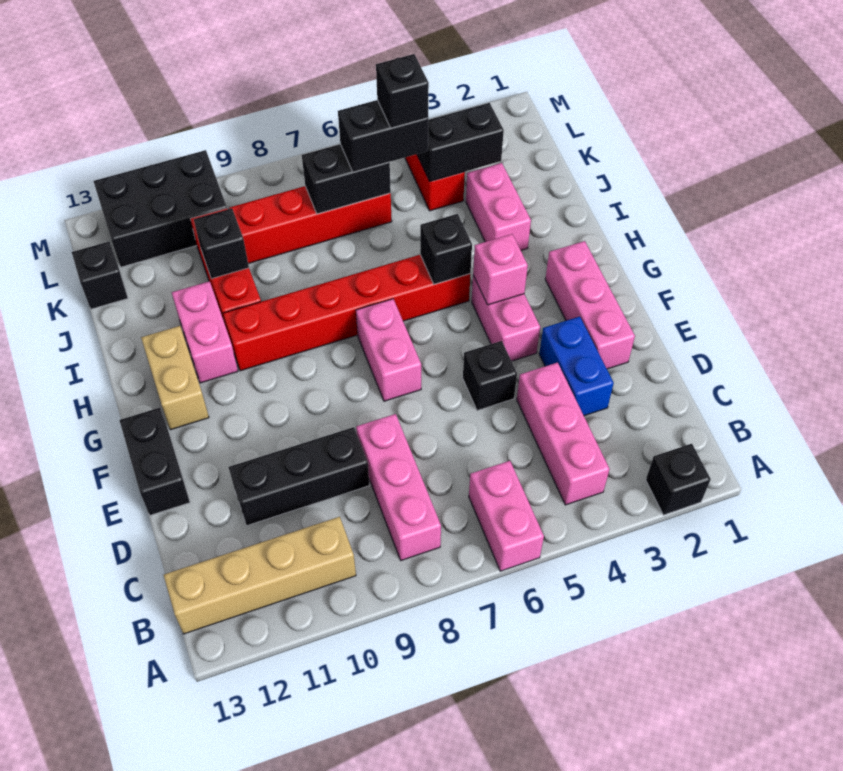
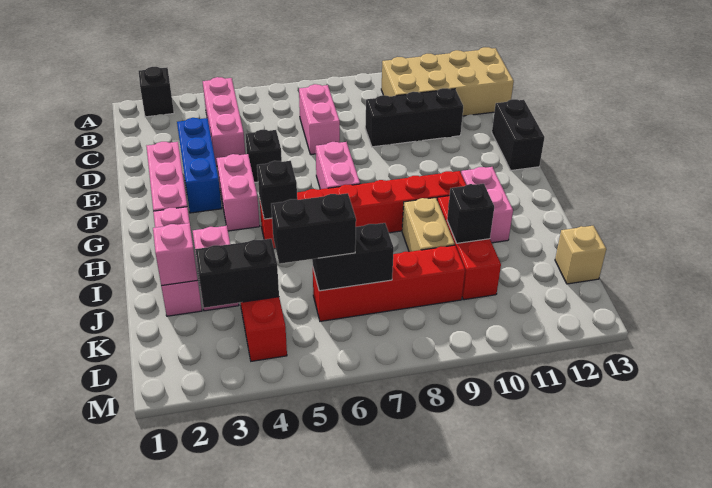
pink brick A6:B6 level 1 -> pink brick C7:D7 level 1
pink brick B8:D8 level 1 -> pink brick H2:J2 level 1
tan brick B10:B13 level 1 -> tan brick B10:C13 level 1
blue brick D3:E3 level 1 -> blue brick D3:F3 level 1
pink brick G4 level 2 -> pink brick J2 level 2
tan brick G12:H12 level 1 -> tan brick I9:J9 level 1
black brick K5 level 4 -> none
black brick K13 level 1 -> tan brick K13 level 1
black brick L10:M12 level 1 -> none

